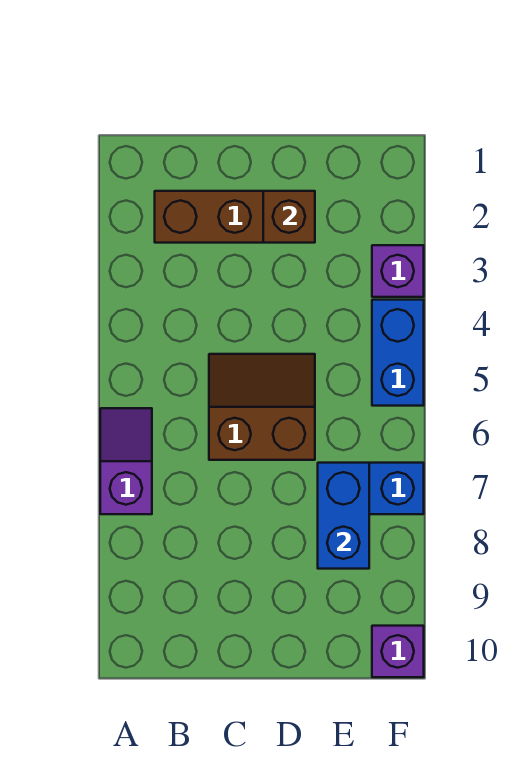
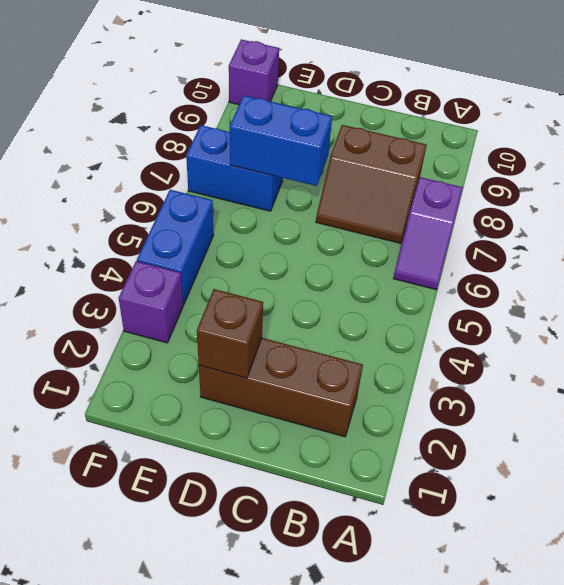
brown slope C5:D6 level 1 top 6 -> brown slope B7:C8 level 1 top 8
blue brick E7:E8 level 2 -> blue brick D7:E7 level 2

